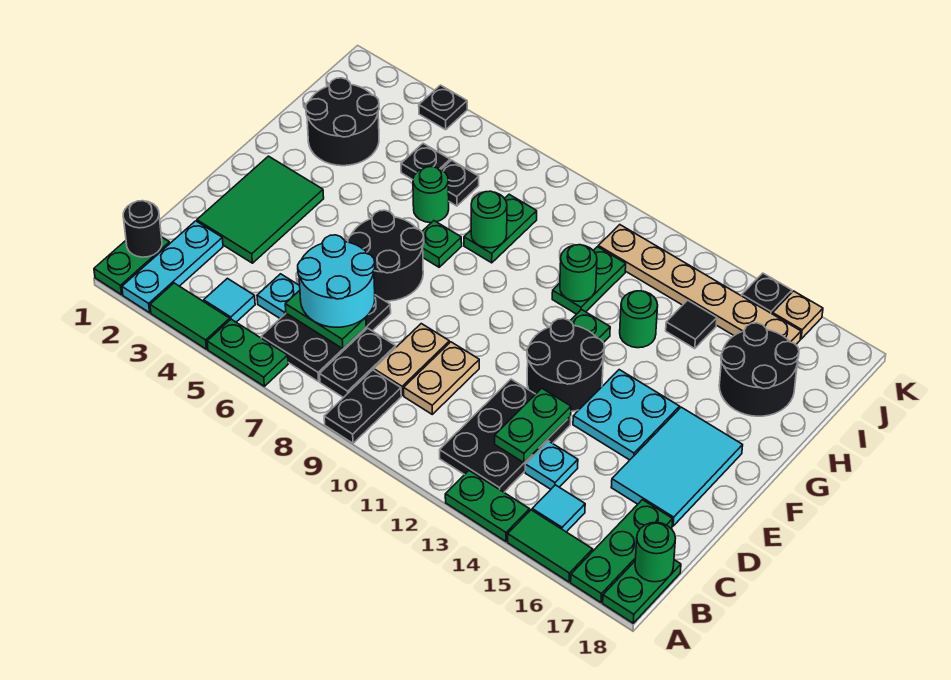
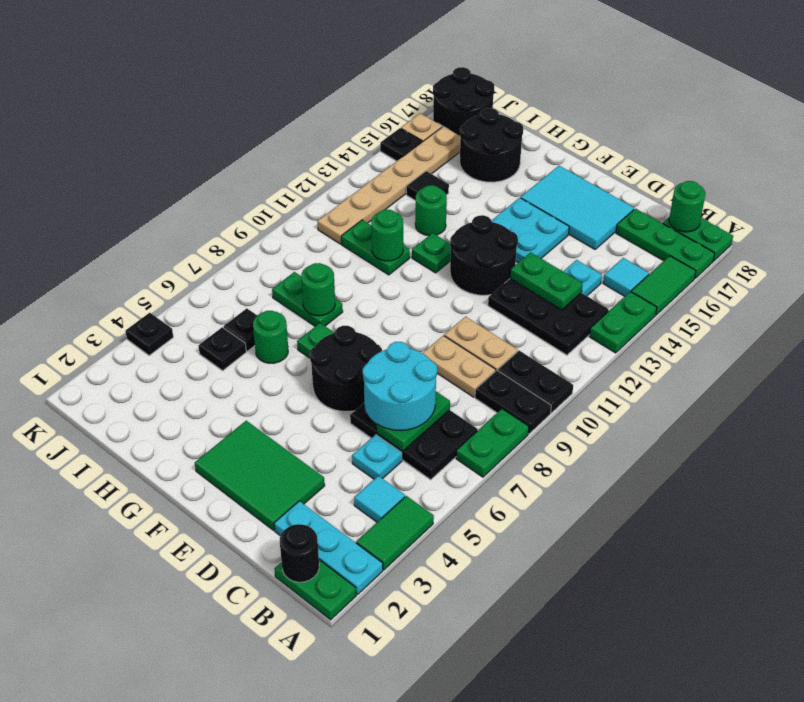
green plate A5:A6 level 1 -> green plate A7:A8 level 1
black plate B8:C8 level 1 -> black plate A10:B10 level 1
black round brick H2:I3 level 1 -> black round brick J17:K18 level 1

